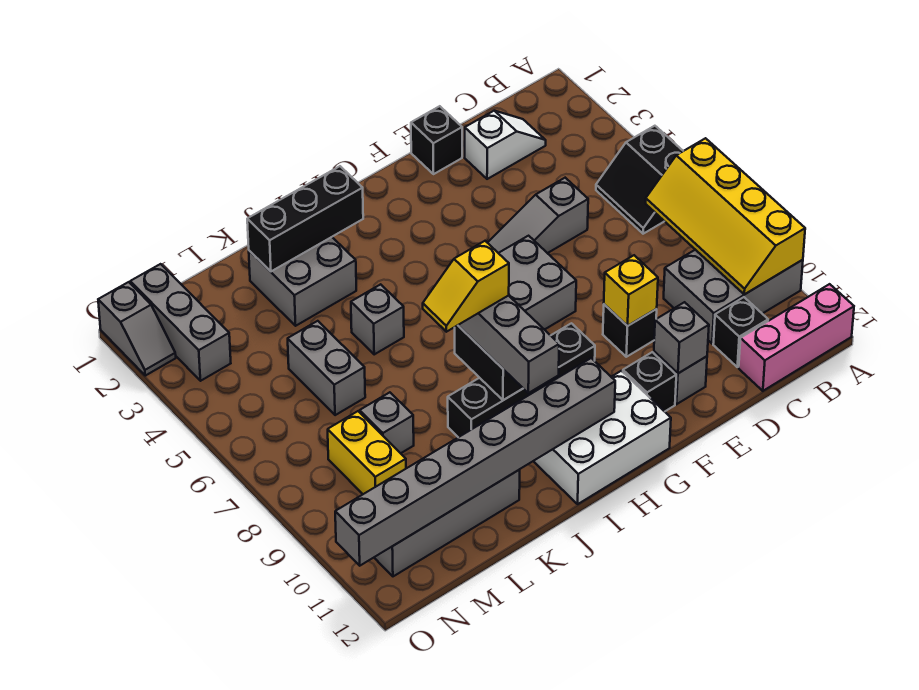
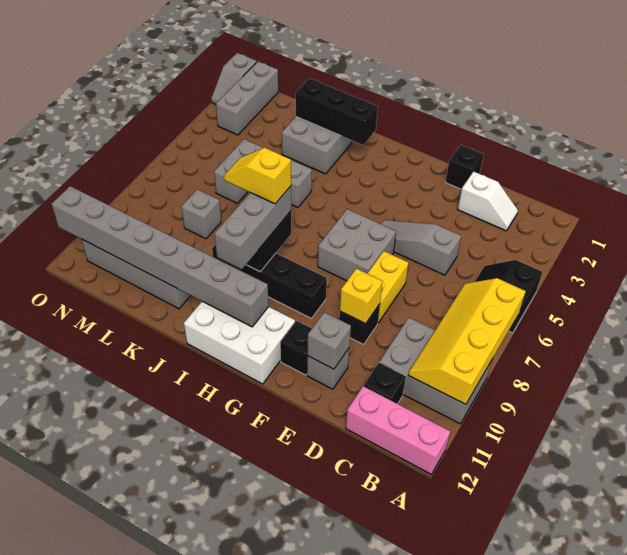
yellow brick M8:M9 level 1 -> yellow brick E7:E8 level 1

